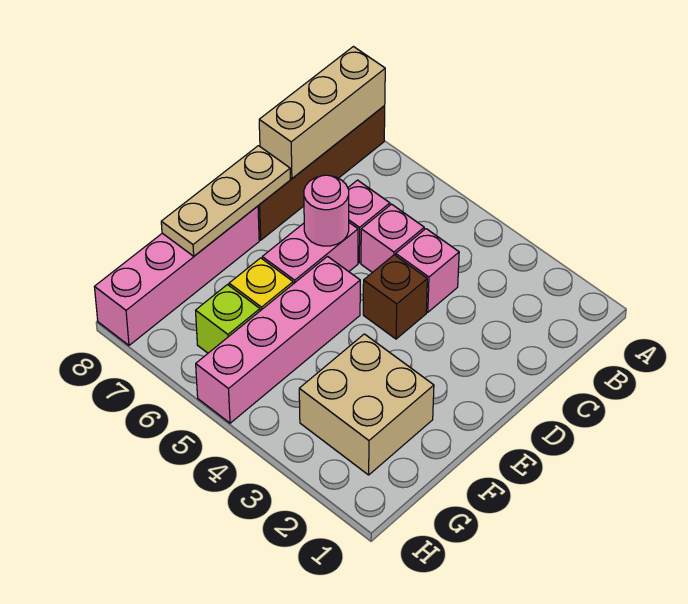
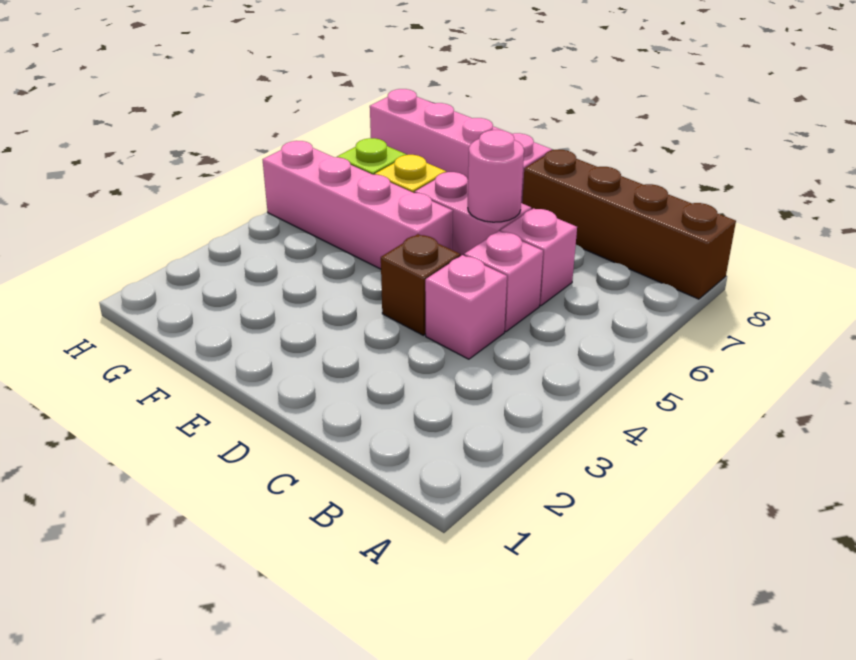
tan brick A8:C8 level 2 -> none
tan plate D8:F8 level 2 -> none
tan brick F2:G3 level 1 -> none

